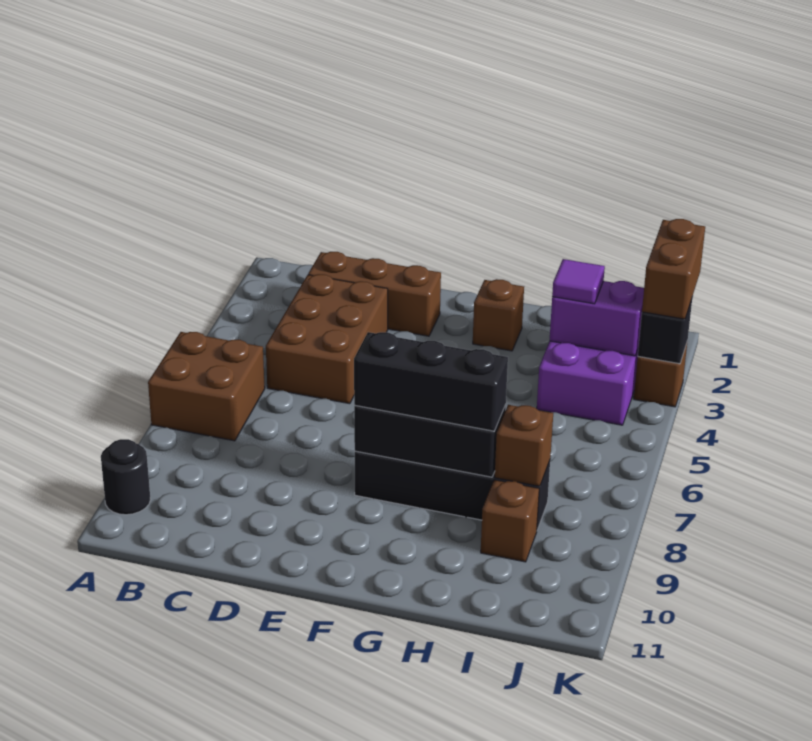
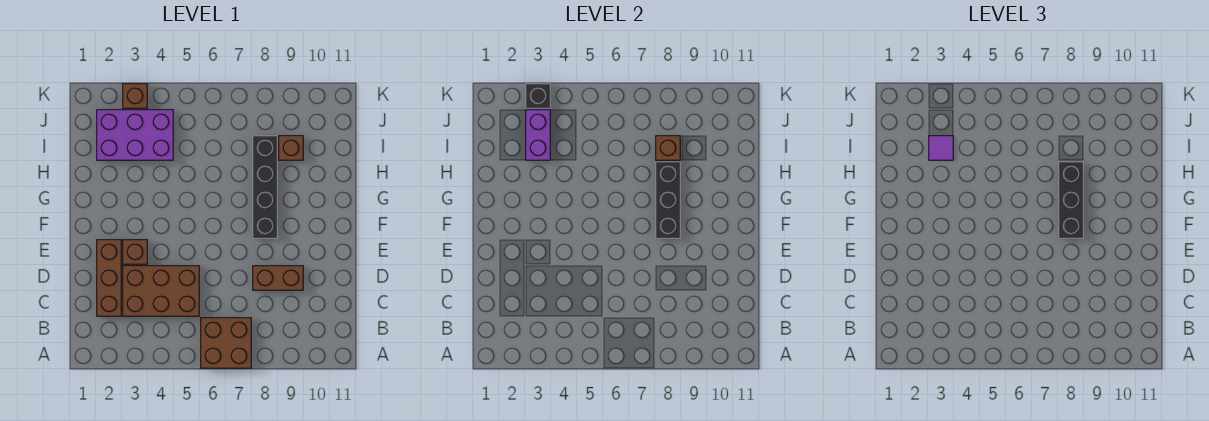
black round brick A10 level 1 -> none
brown brick G2 level 1 -> brown brick E3 level 1
brown brick K2:K3 level 3 -> brown brick D8:D9 level 1

